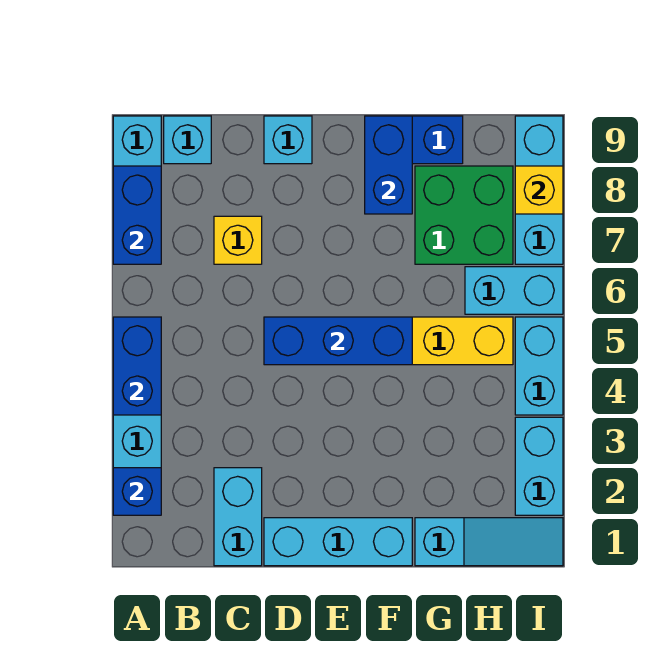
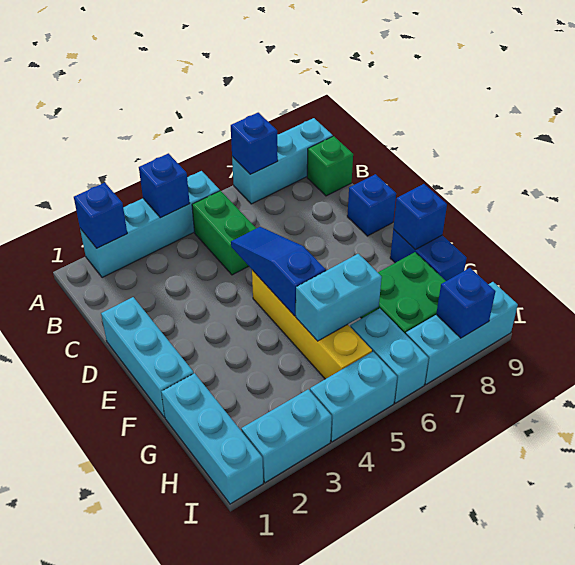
blue brick A4:A5 level 2 -> blue brick A4 level 2
blue brick A7:A8 level 2 -> blue brick A7 level 2
none -> green brick B5:C5 level 1
cyan brick B9 level 1 -> green brick B9 level 1
cyan brick C1:C2 level 1 -> cyan brick G5:G6 level 2
yellow brick C7 level 1 -> none
blue brick D5:F5 level 2 -> blue slope D5:F5 level 2 top F
cyan brick D9 level 1 -> blue brick D9 level 1
blue brick F8:F9 level 2 -> blue brick F9 level 2
cyan slope G1:I1 level 1 top G -> cyan brick G1:I1 level 1
yellow brick I8 level 2 -> blue brick I8 level 2

